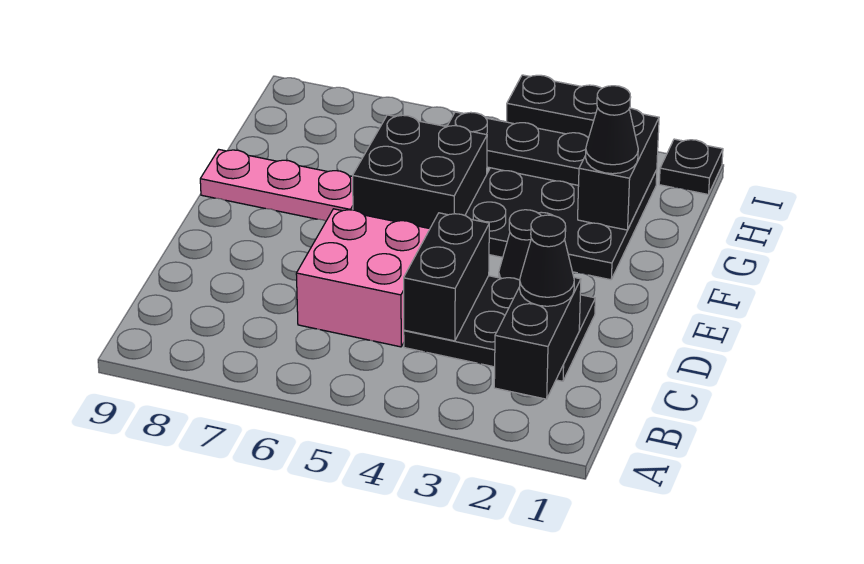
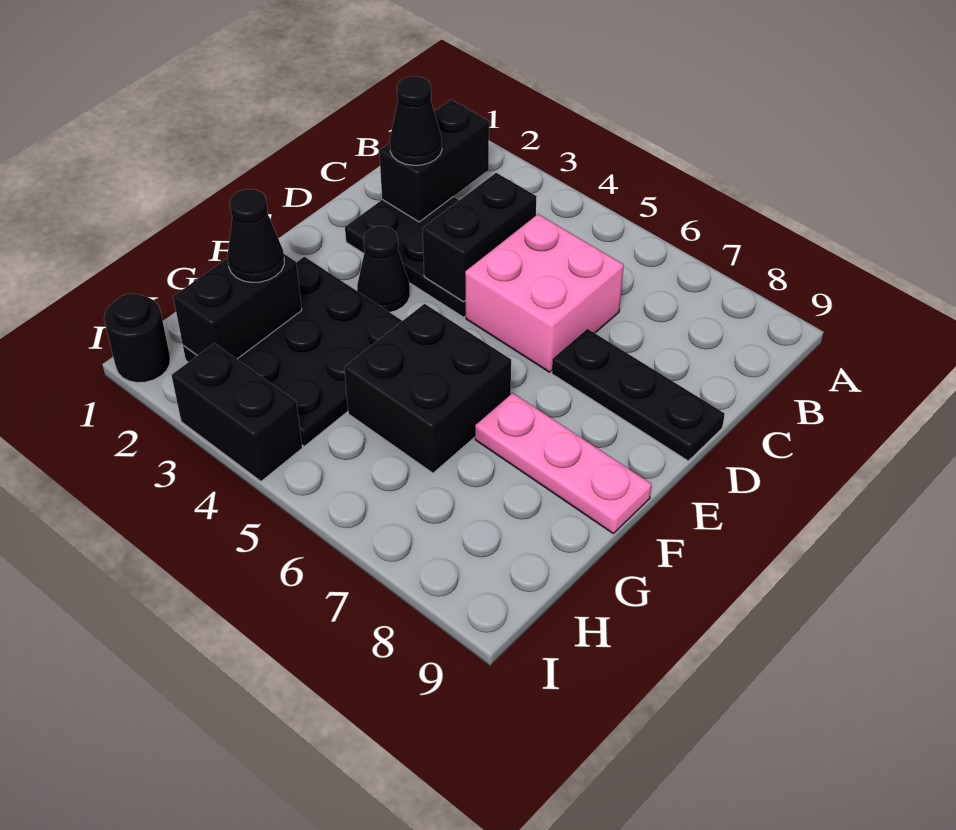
black plate H3:H5 level 2 -> black plate D7:D9 level 1
black plate I1 level 1 -> black round brick I1 level 1

